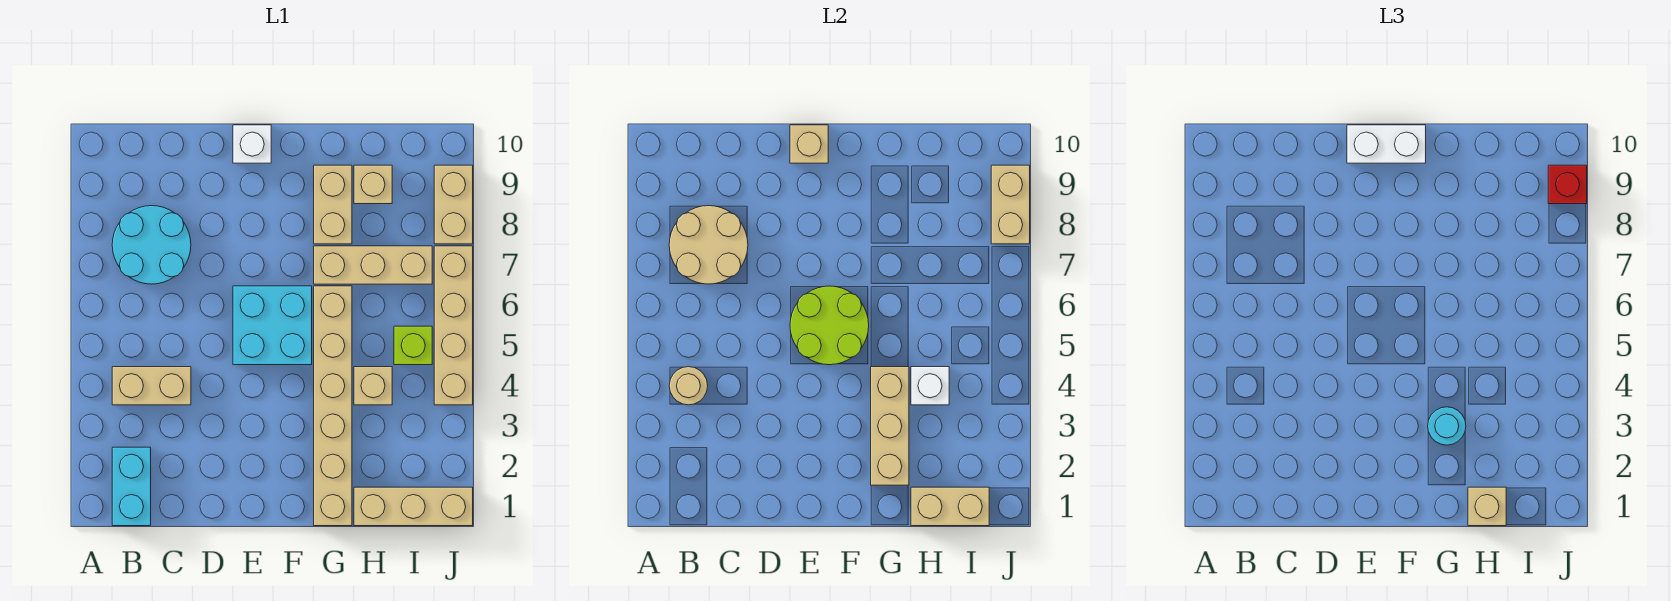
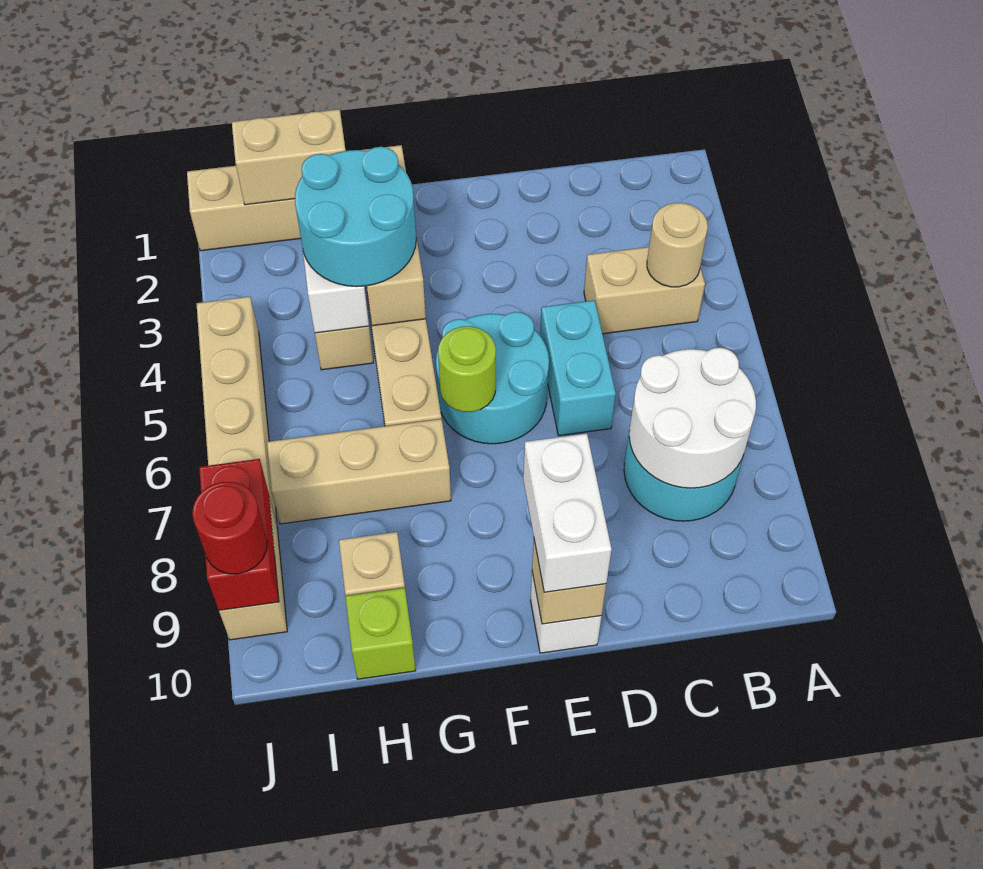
cyan brick B1:B2 level 1 -> cyan brick D5:D6 level 1
tan round brick B7:C8 level 2 -> white round brick B7:C8 level 2
cyan brick E5:F6 level 1 -> cyan round brick E5:F6 level 1
lime round brick E5:F6 level 2 -> lime round brick F6 level 2
white brick E10:F10 level 3 -> white brick E9:E10 level 3
cyan round brick G3 level 3 -> cyan round brick G3:H4 level 3
tan brick G8:G9 level 1 -> none
tan brick H1 level 3 -> none
lime brick I5 level 1 -> lime brick H10 level 1
tan brick J8:J9 level 2 -> red brick J8:J9 level 2
red brick J9 level 3 -> red round brick J9 level 3

